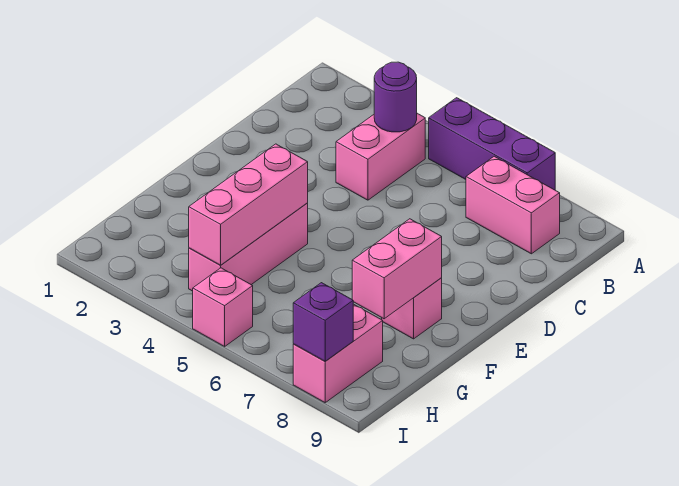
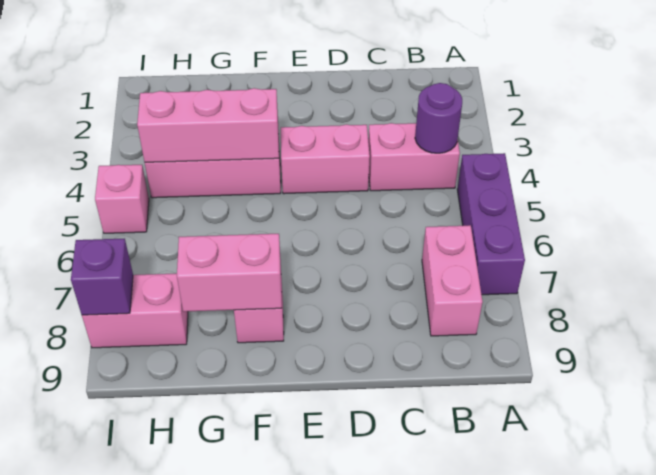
none -> pink brick D4:E4 level 1

